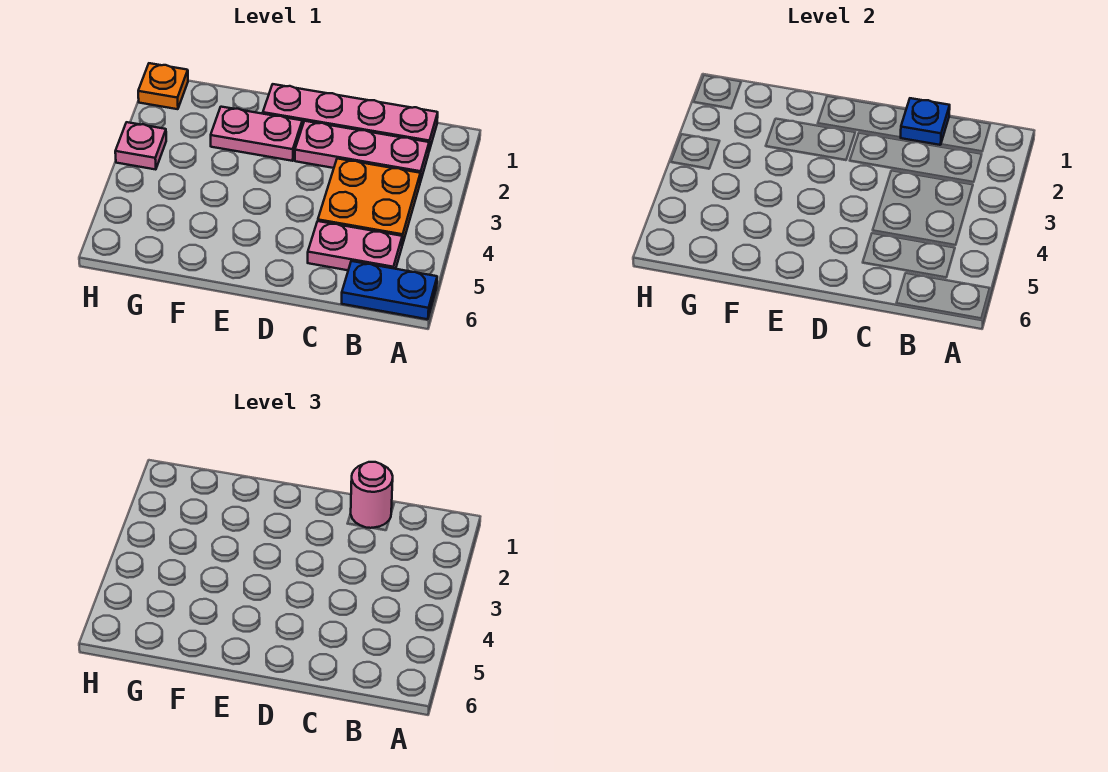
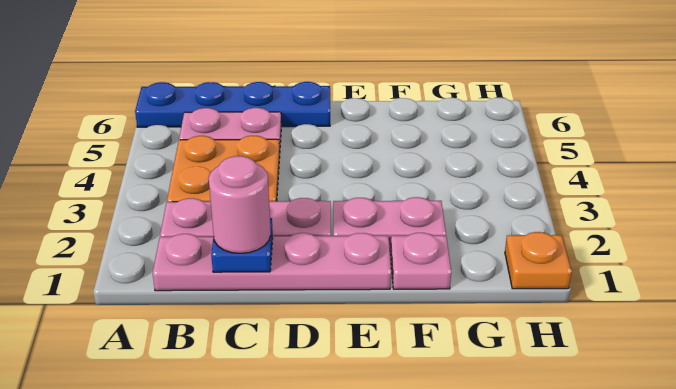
blue plate A6:B6 level 1 -> blue plate A6:D6 level 1
pink plate H3 level 1 -> pink plate F1 level 1

